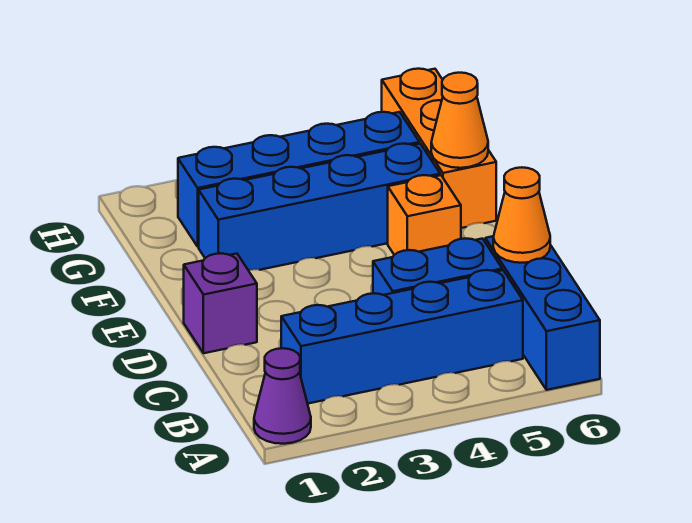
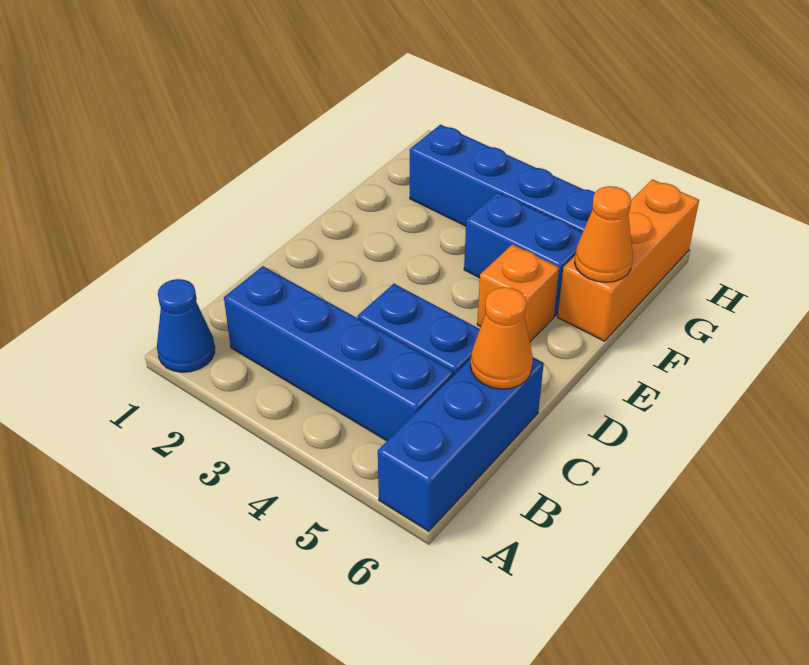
purple cone A1 level 1 -> blue cone A1 level 1
purple brick D1 level 1 -> none
blue brick F2:F5 level 1 -> blue brick F4:F5 level 1

